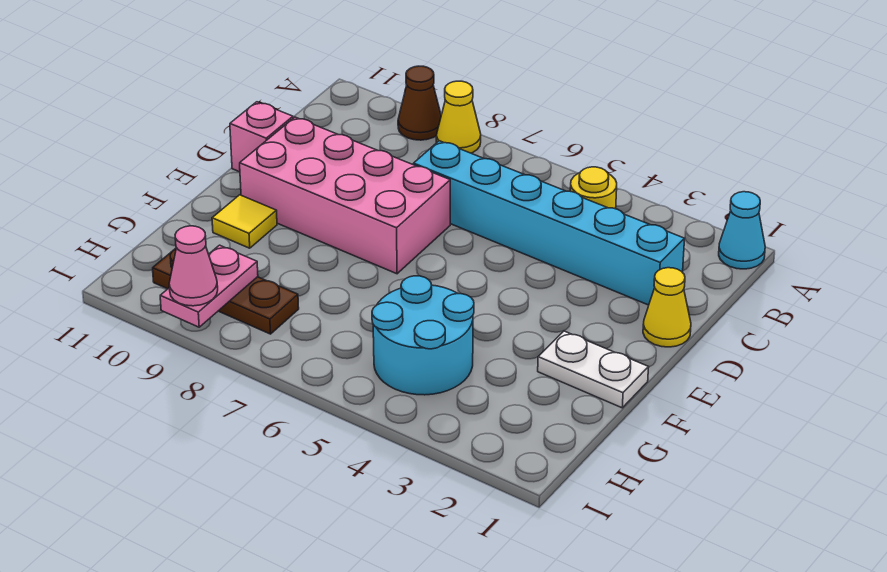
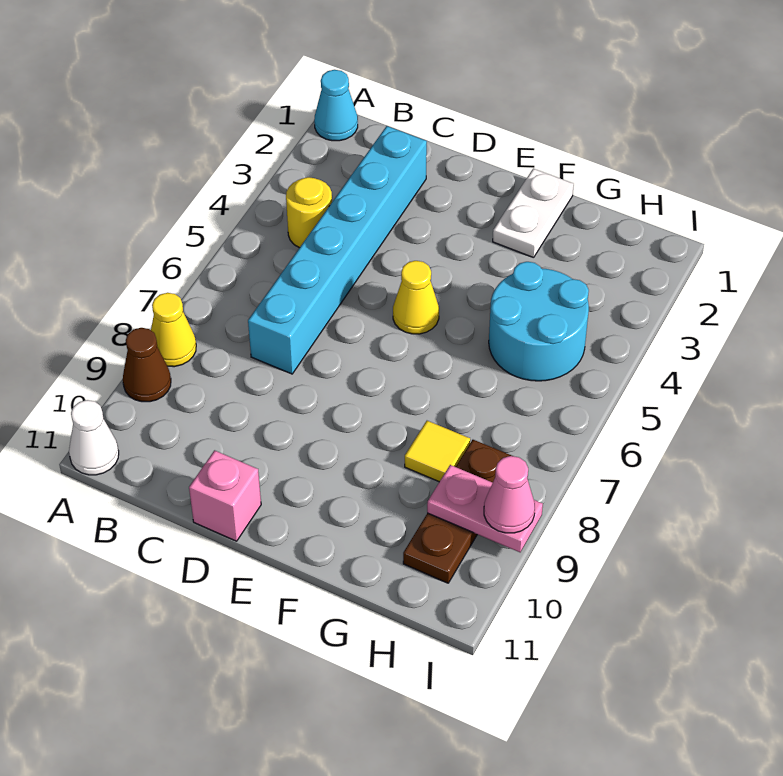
none -> white cone A11 level 1
yellow cone D1 level 1 -> yellow cone E5 level 1
pink brick D7:E10 level 1 -> none
yellow tile F10 level 1 -> yellow tile G8 level 1

